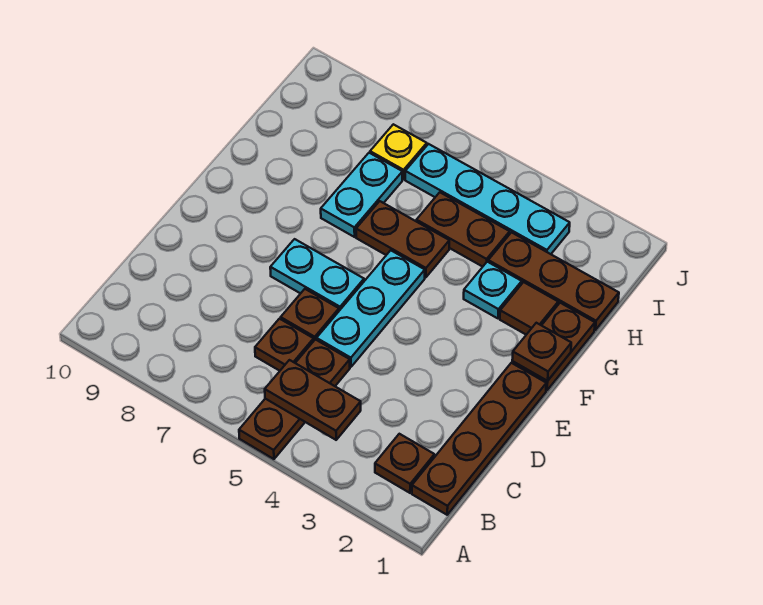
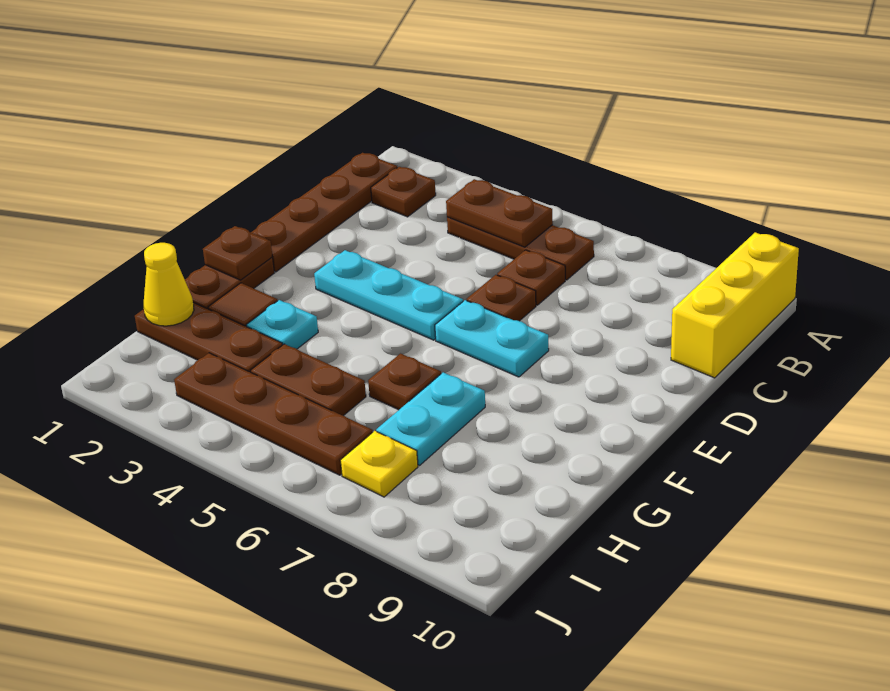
brown plate A5:C5 level 1 -> brown plate B4:B6 level 1
none -> yellow brick A10:C10 level 1
cyan plate D5:F5 level 1 -> cyan plate E3:E5 level 1
brown plate G5:G6 level 1 -> brown plate G6 level 1
none -> yellow cone H1 level 2
cyan plate I3:I6 level 1 -> brown plate I3:I6 level 1

